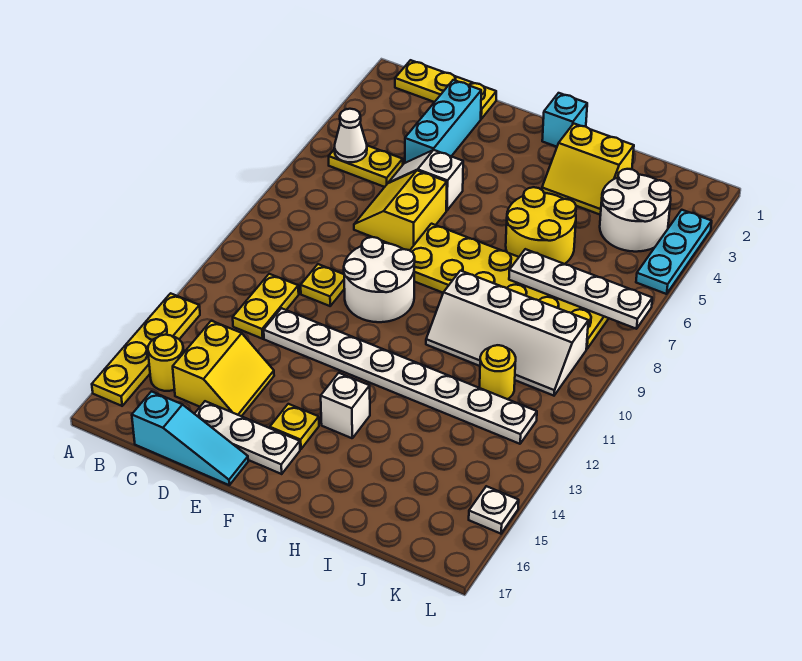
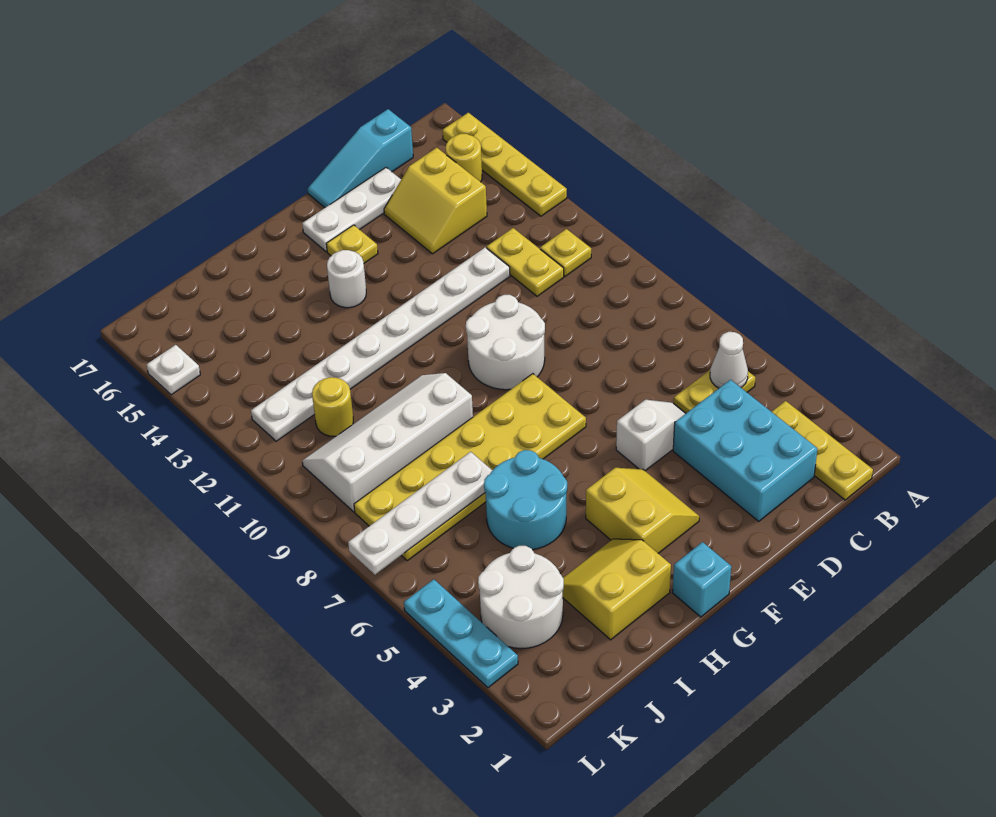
yellow plate B1:D1 level 1 -> yellow plate B1:B3 level 1
cyan brick D2:D4 level 1 -> cyan brick C2:D4 level 1
yellow slope D6:E7 level 1 top E -> yellow slope F3:G4 level 1 top G
yellow plate D10 level 1 -> yellow plate B11 level 1
white brick G14 level 1 -> white round brick G14 level 1
yellow round brick H5:I6 level 1 -> cyan round brick H5:I6 level 1

